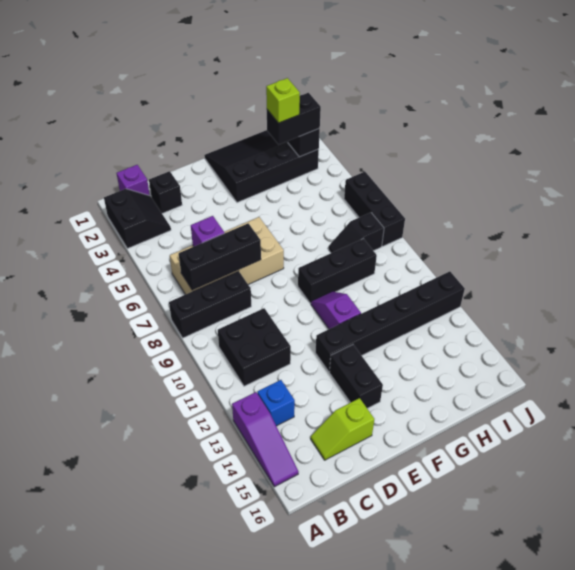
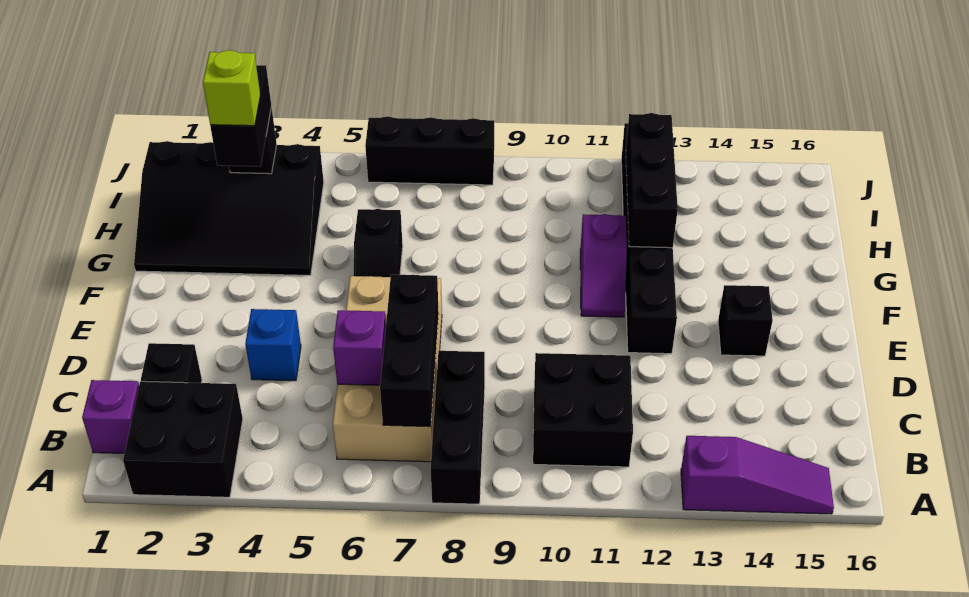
black slope A2:B3 level 1 top A -> black brick A2:B3 level 1
blue brick B13 level 1 -> blue brick D4 level 1
lime slope C15:D15 level 1 top D -> none
black brick E13:E14 level 1 -> black brick E14 level 1
black slope F1:I3 level 1 top 3 -> black slope G1:I4 level 1 top I
black brick F9:H9 level 1 -> black brick G12:I12 level 2
purple slope F10:F11 level 1 top 11 -> purple slope F11:G11 level 1 top G
black slope H8:I8 level 1 top I -> black slope F6:G6 level 1 top G

